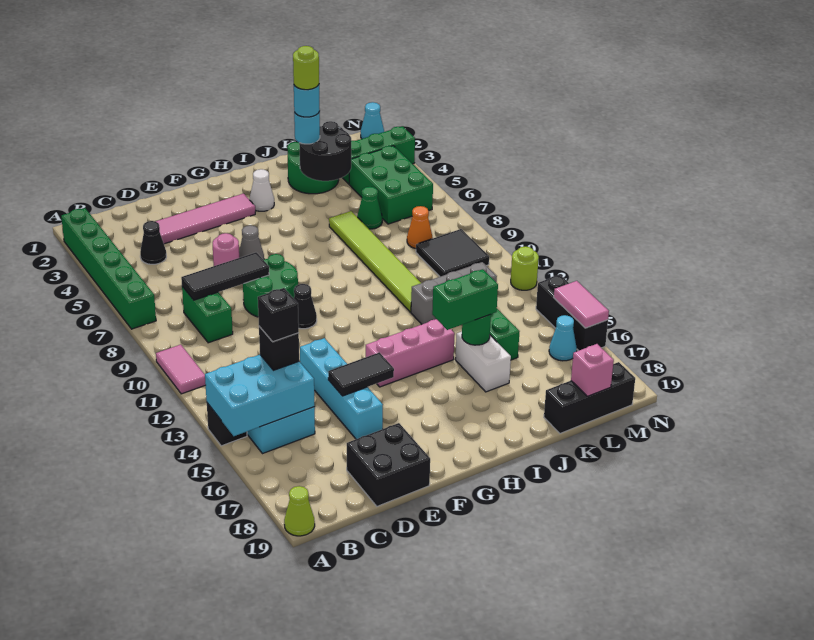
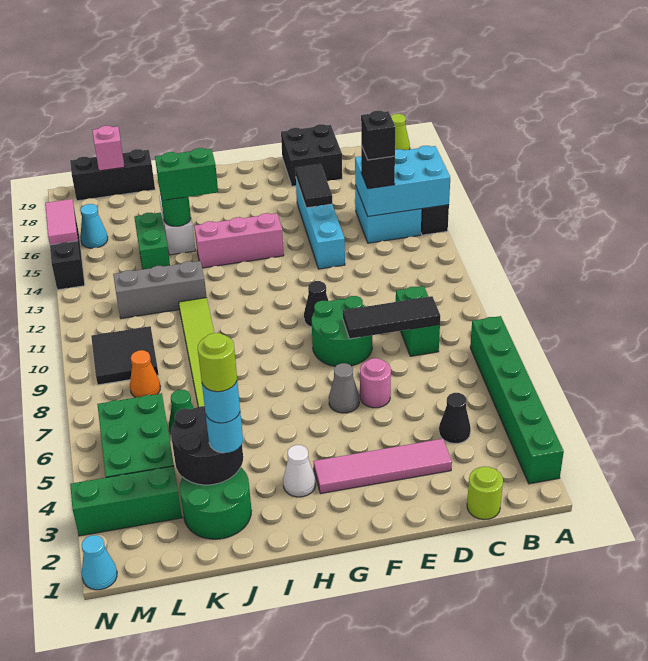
pink tile A10:A11 level 1 -> none
black tile E15:F15 level 2 -> black tile E15:E16 level 2
lime round brick N12 level 1 -> lime round brick C1 level 1

